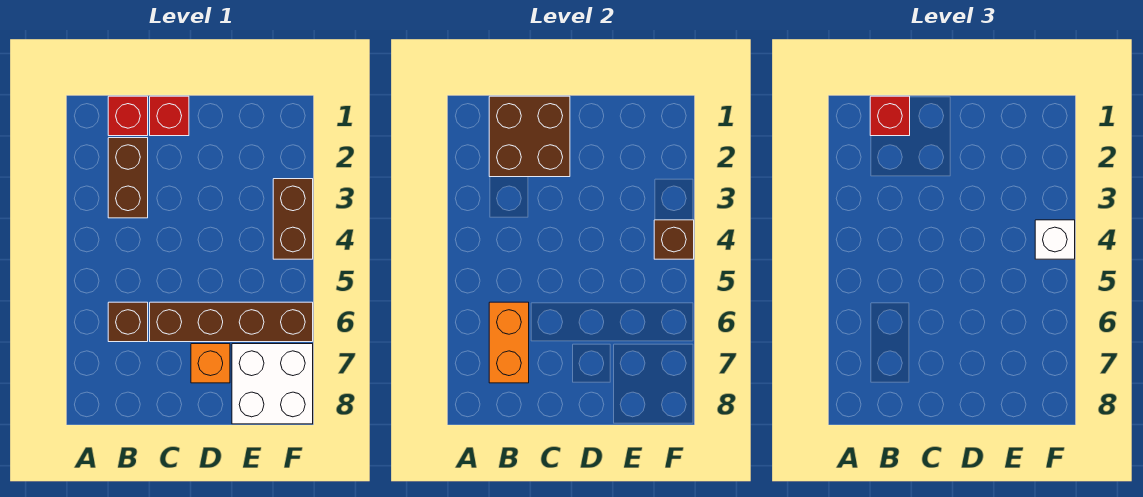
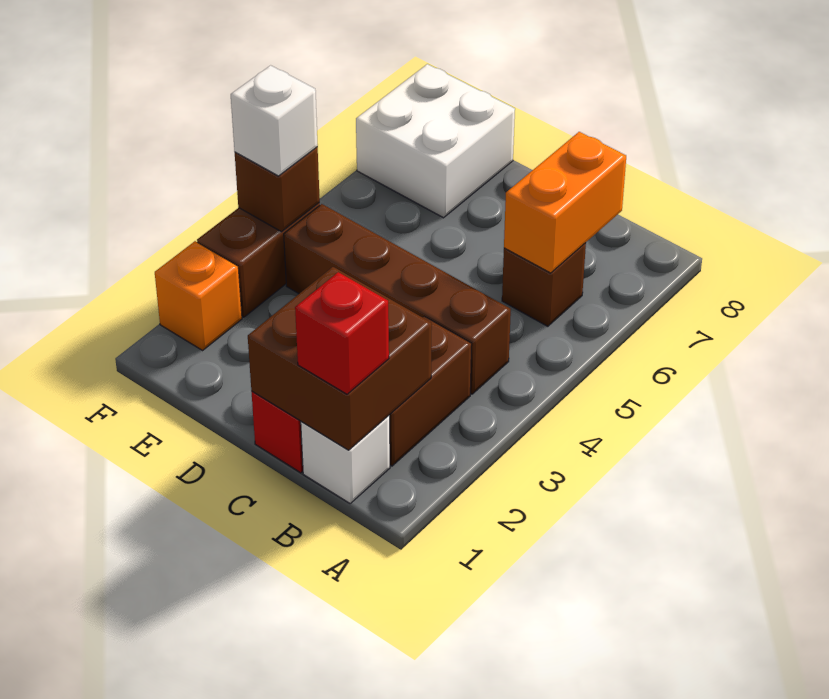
red brick B1 level 1 -> white brick B1 level 1
brown brick C6:F6 level 1 -> brown brick B4:E4 level 1
orange brick D7 level 1 -> orange brick F2 level 1

